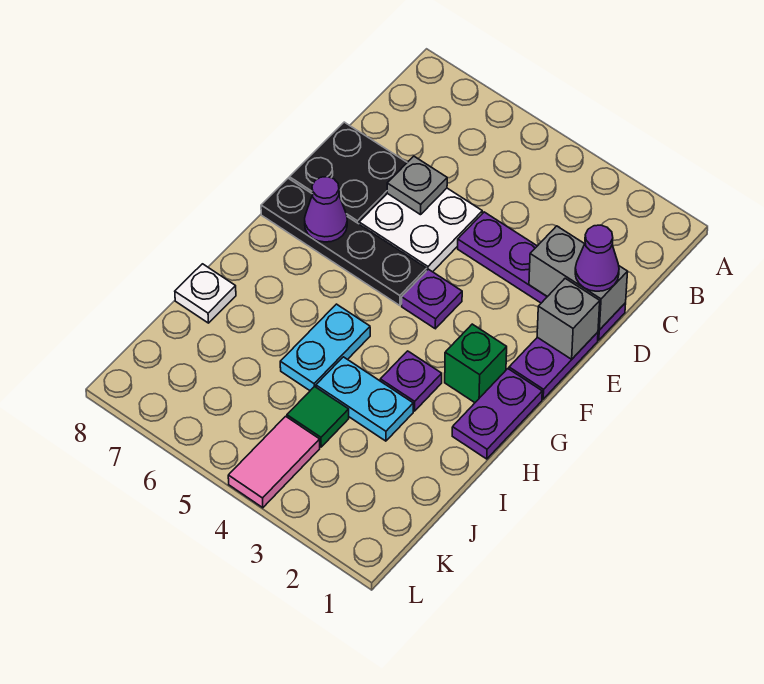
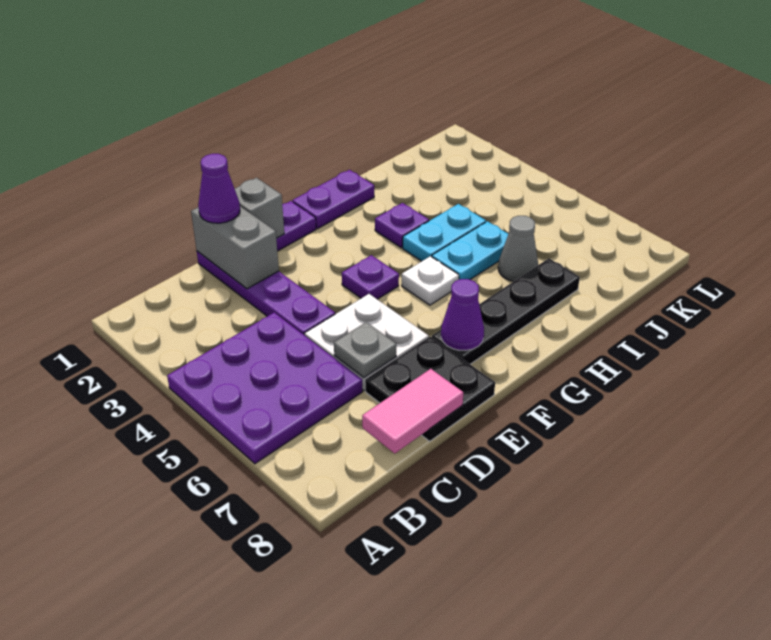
none -> purple plate A4:C6 level 1
black plate F5:F8 level 1 -> black plate F7:I7 level 1
green brick G2 level 1 -> none
cyan plate I3:I4 level 1 -> cyan plate H4:I4 level 1
none -> grey cone I6 level 1
white plate I8 level 1 -> white plate G5 level 1
green tile J4 level 1 -> none
pink tile K4:L4 level 1 -> pink tile C8:D8 level 2

